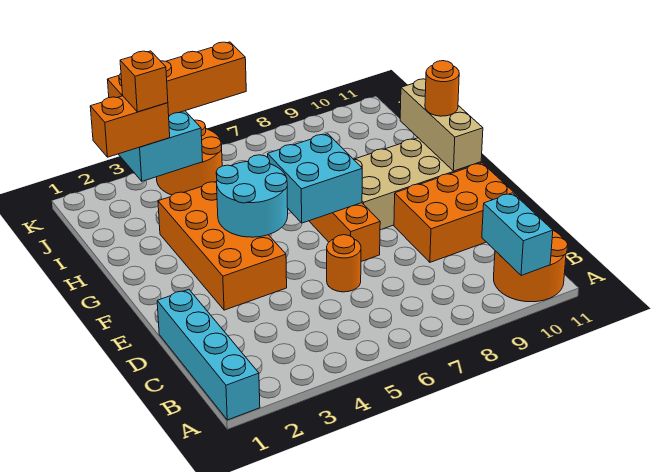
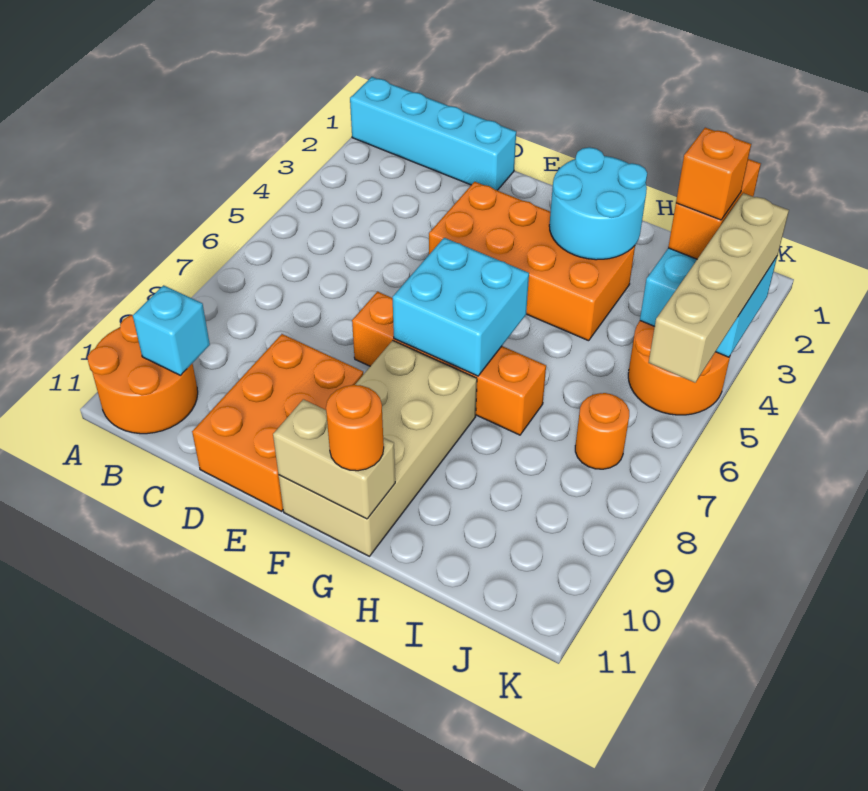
cyan brick A10:B10 level 2 -> cyan brick B10 level 2
orange round brick D6 level 1 -> orange round brick J7 level 1
cyan round brick F4:G5 level 2 -> cyan round brick G2:H3 level 2
tan brick F11:H11 level 2 -> tan brick F11:G11 level 2
orange brick K3:K6 level 3 -> tan brick K3:K6 level 3

